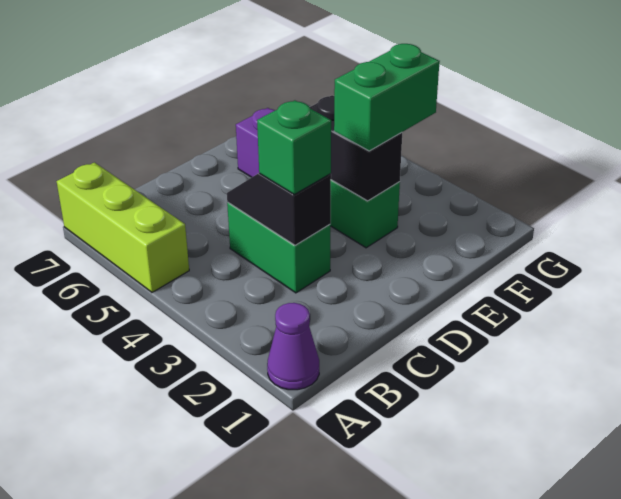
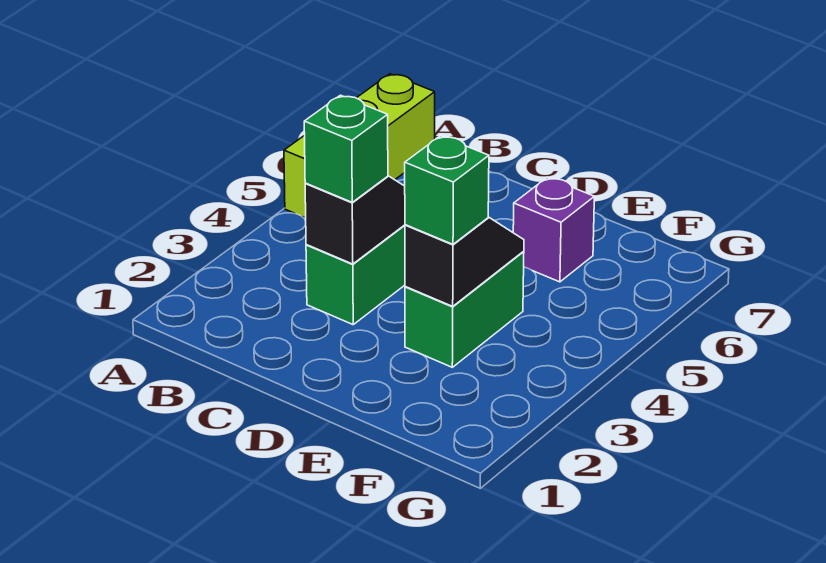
purple cone A1 level 1 -> none
black brick E3:E4 level 2 -> black slope E3:E4 level 2 top 3
green brick E3:F3 level 3 -> green brick E3 level 3

